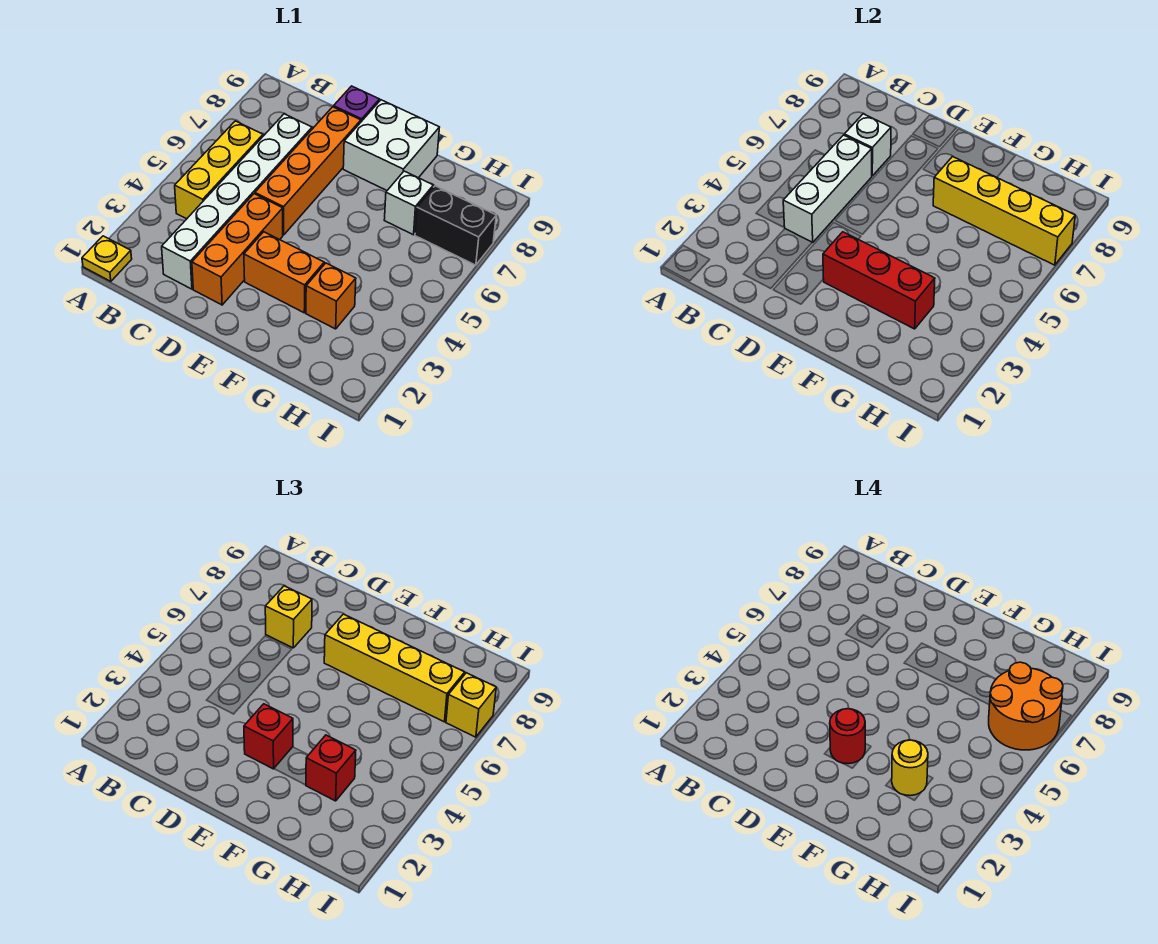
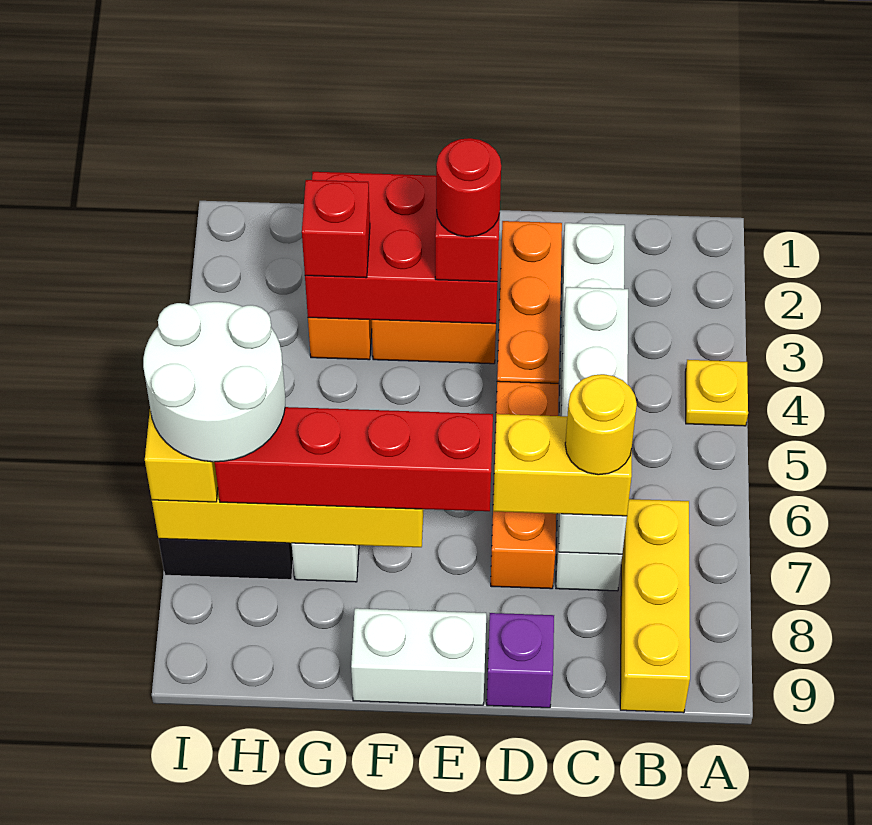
yellow plate A1 level 1 -> yellow plate A4 level 1
yellow brick B4:B6 level 1 -> yellow brick B7:B9 level 1
yellow brick C7 level 3 -> yellow brick C7:D7 level 3
orange brick D5:D8 level 1 -> orange brick D5:D7 level 1
red brick E3:G3 level 2 -> red brick E2:G3 level 2
yellow brick E7:H7 level 3 -> red brick E7:H7 level 3
white brick E8:F9 level 1 -> white brick E9:F9 level 1
yellow round brick G3 level 4 -> yellow round brick C7 level 4
orange round brick H6:I7 level 4 -> white round brick H6:I7 level 4

